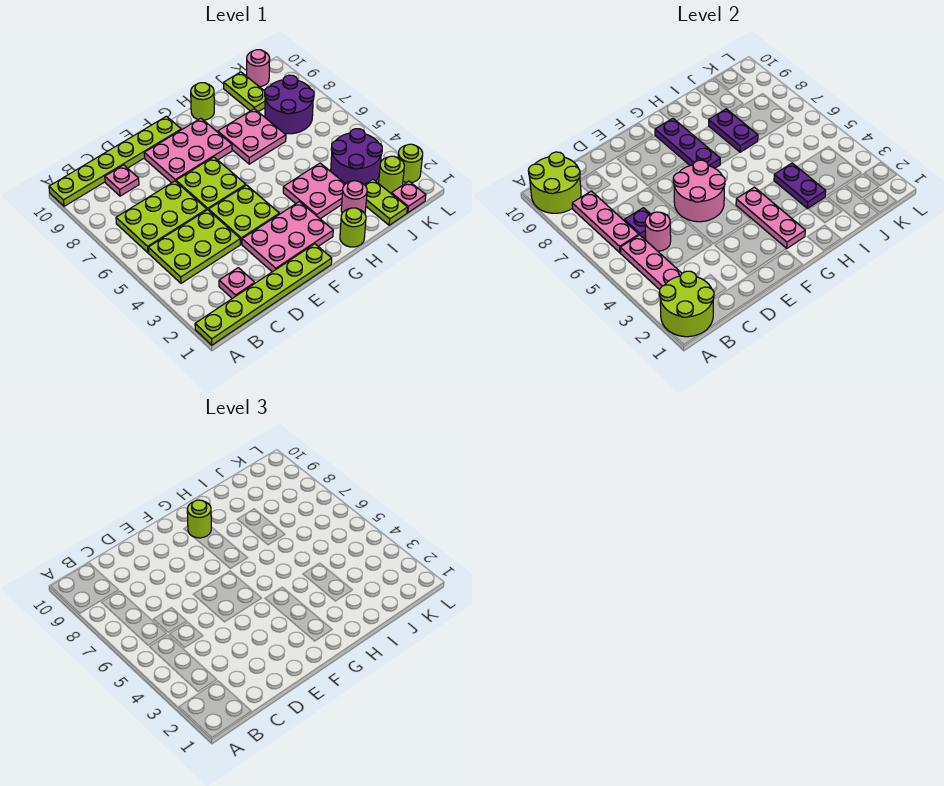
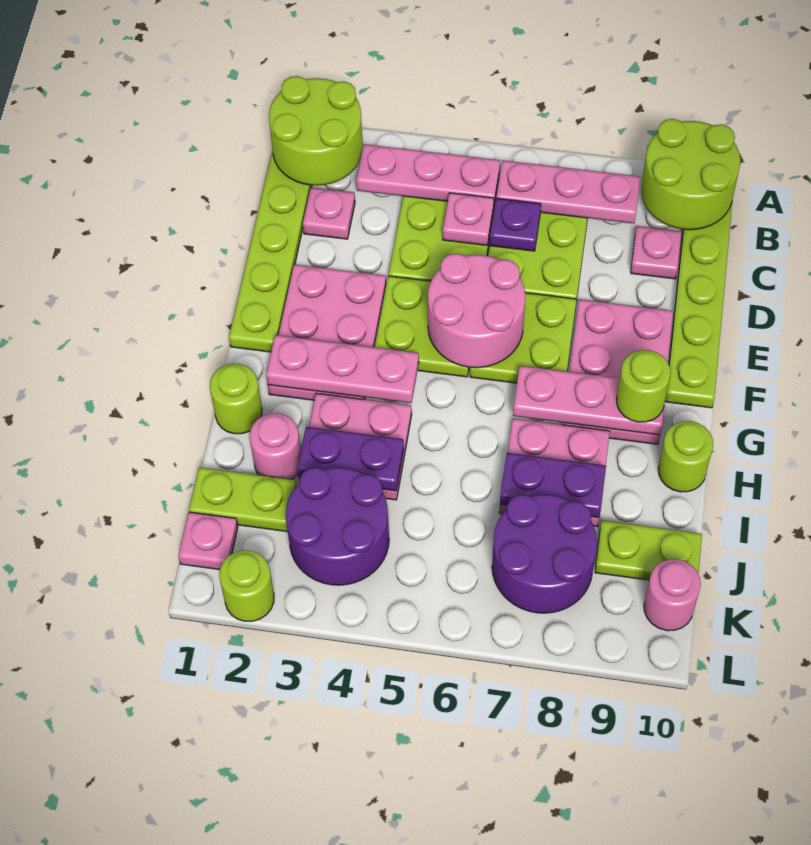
pink round brick C5 level 2 -> pink plate C5 level 2
purple plate G7:G9 level 2 -> pink plate G7:G9 level 2
lime round brick K2 level 1 -> none

